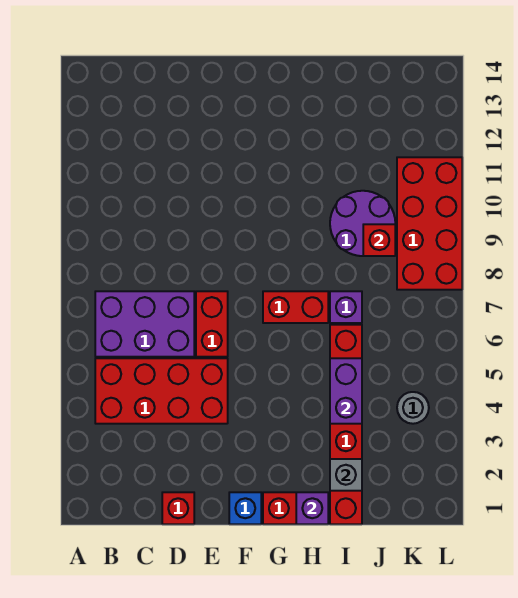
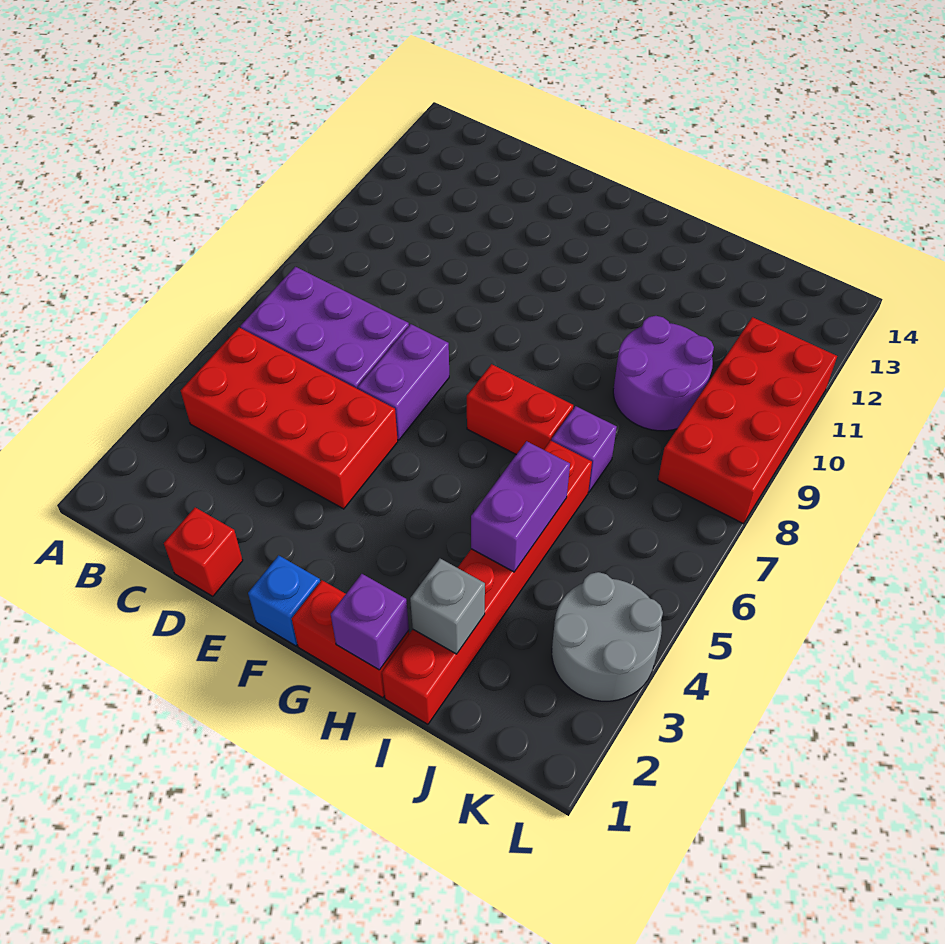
red brick E6:E7 level 1 -> purple brick E6:E7 level 1
red brick J9 level 2 -> none
grey round brick K4 level 1 -> grey round brick K3:L4 level 1

